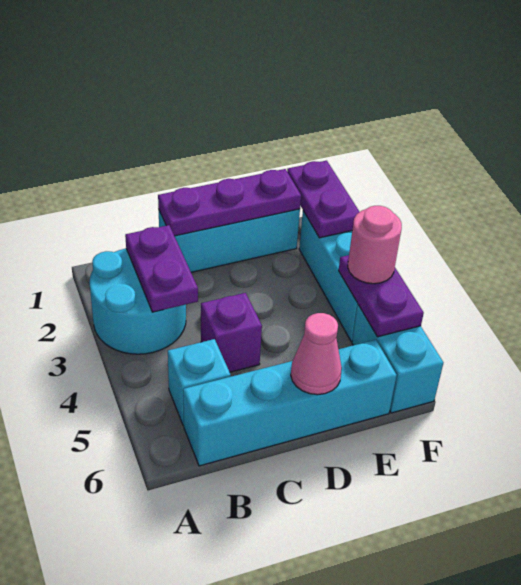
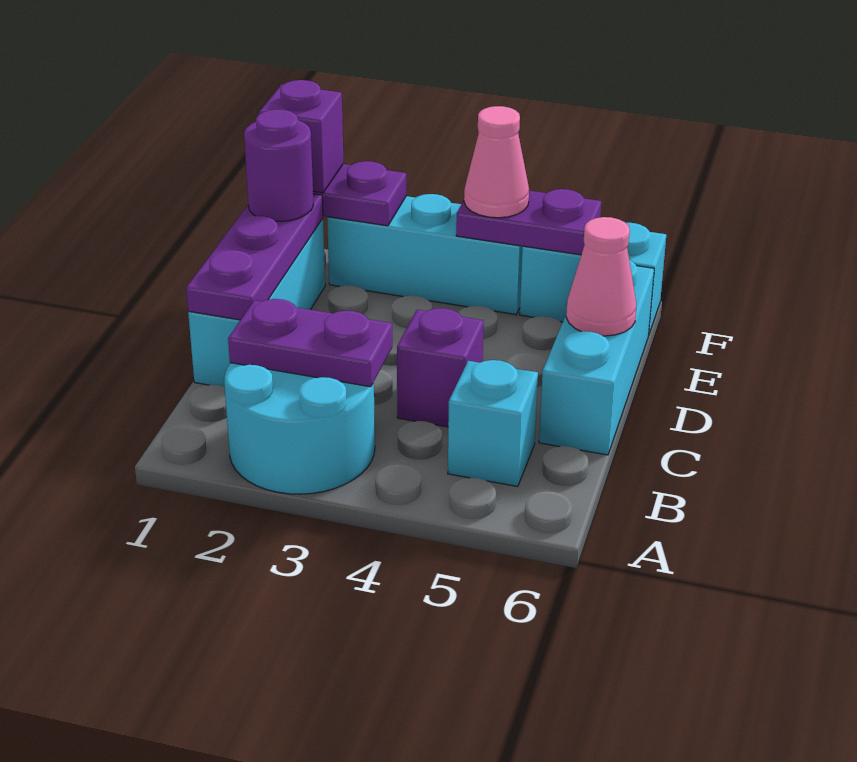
cyan brick B6:E6 level 1 -> cyan brick C6:E6 level 1
none -> purple round brick E1 level 3
none -> purple brick F1 level 3
pink round brick F4 level 3 -> pink cone F4 level 3

